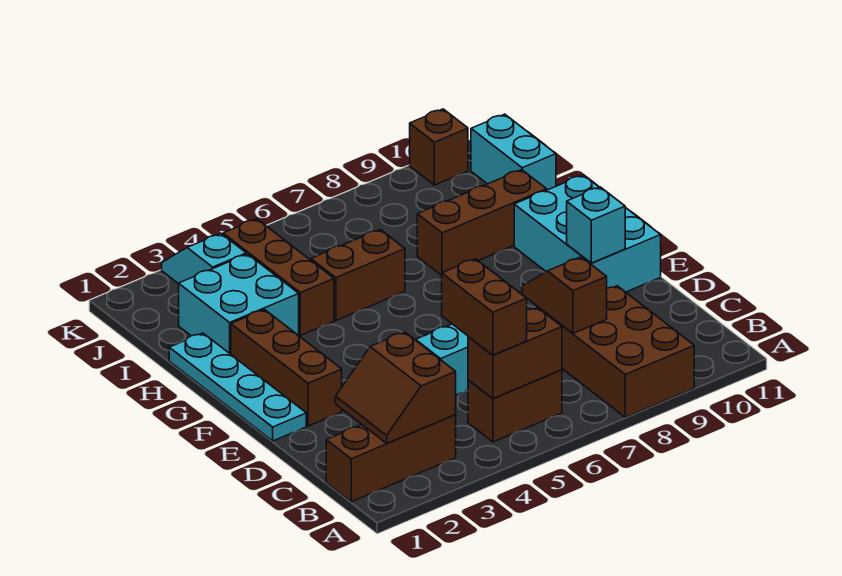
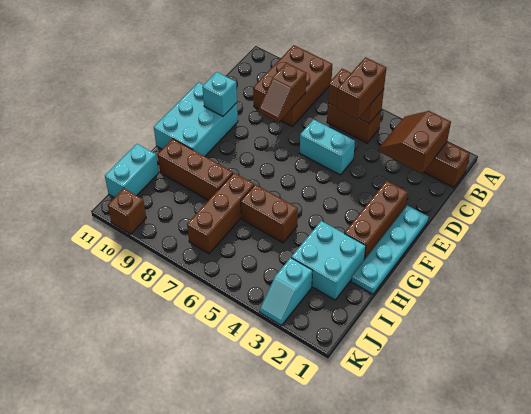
brown slope B2:C3 level 2 top 3 -> brown slope B2:C3 level 2 top 2
brown brick H4:J4 level 1 -> brown brick H7:J7 level 1

